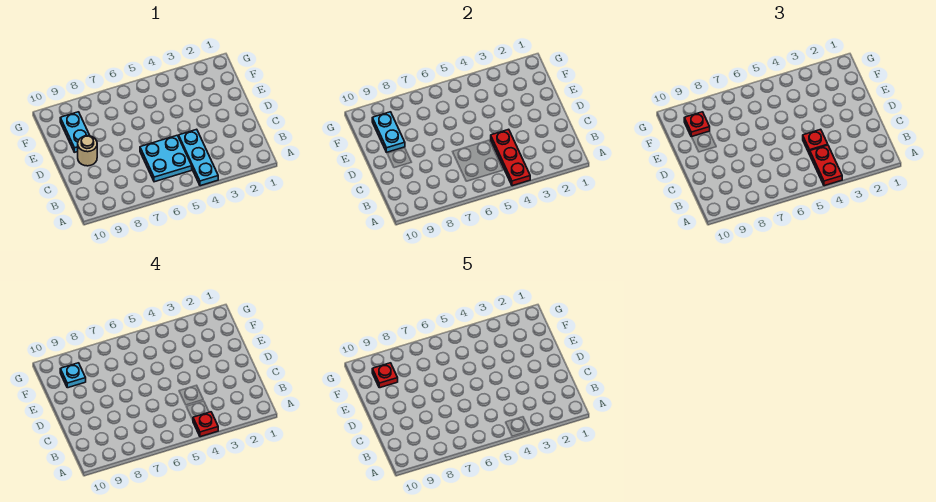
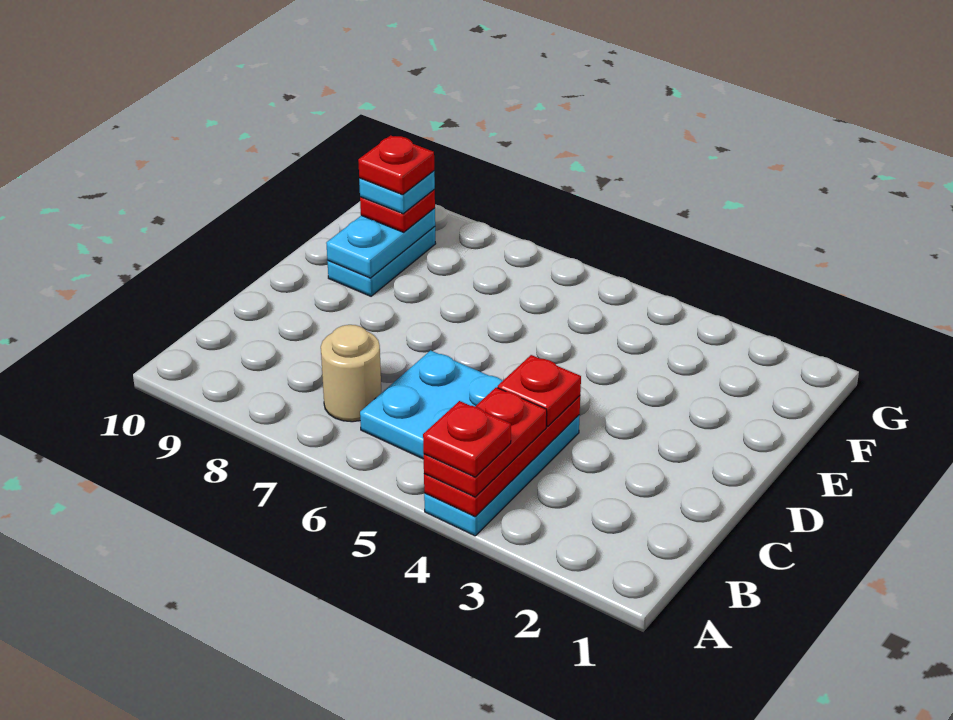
tan round brick D9 level 1 -> tan round brick B7 level 1

